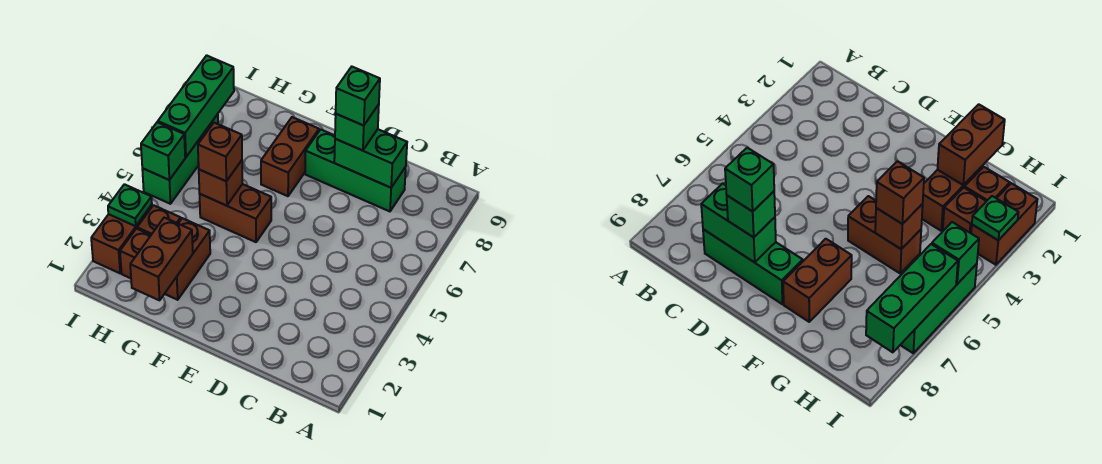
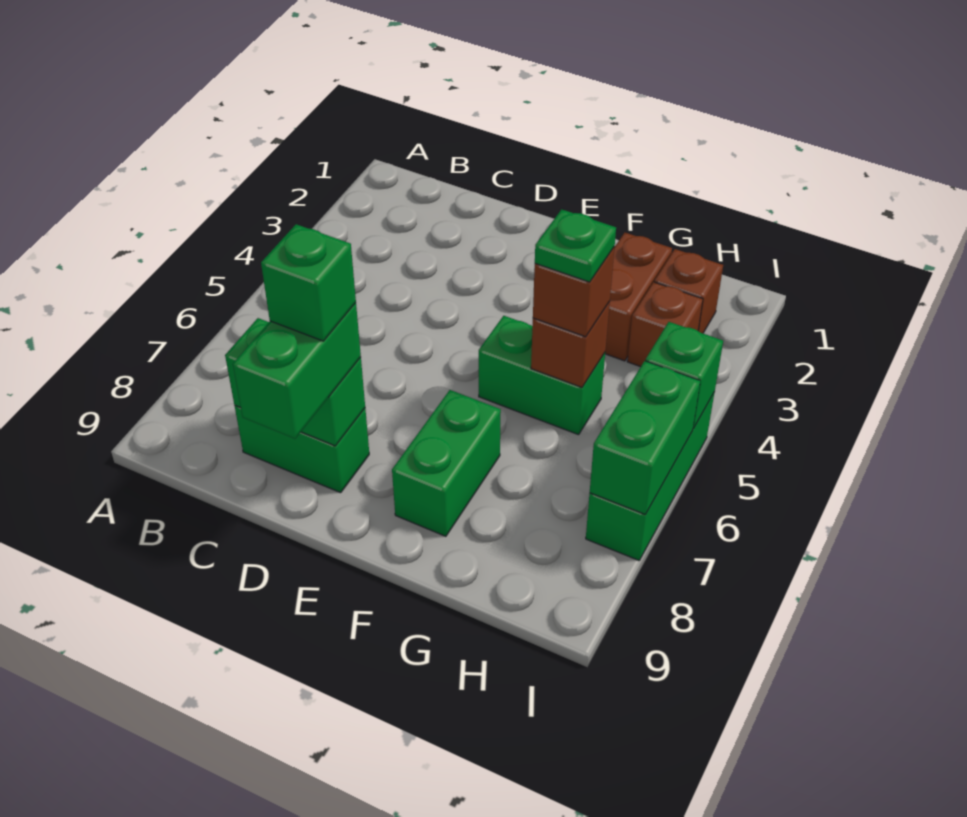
green brick C8:E8 level 1 -> green brick C8:D8 level 1
green brick D8 level 3 -> green brick D8:D9 level 3
brown brick F5:G5 level 1 -> green brick F5:G5 level 1
brown brick F7:F8 level 1 -> green brick F7:F8 level 1
brown brick G1:G2 level 2 -> none
brown brick I2:I3 level 1 -> none
green plate I3 level 2 -> green plate G5 level 4
green brick I6:I8 level 2 -> green brick I6:I7 level 2

